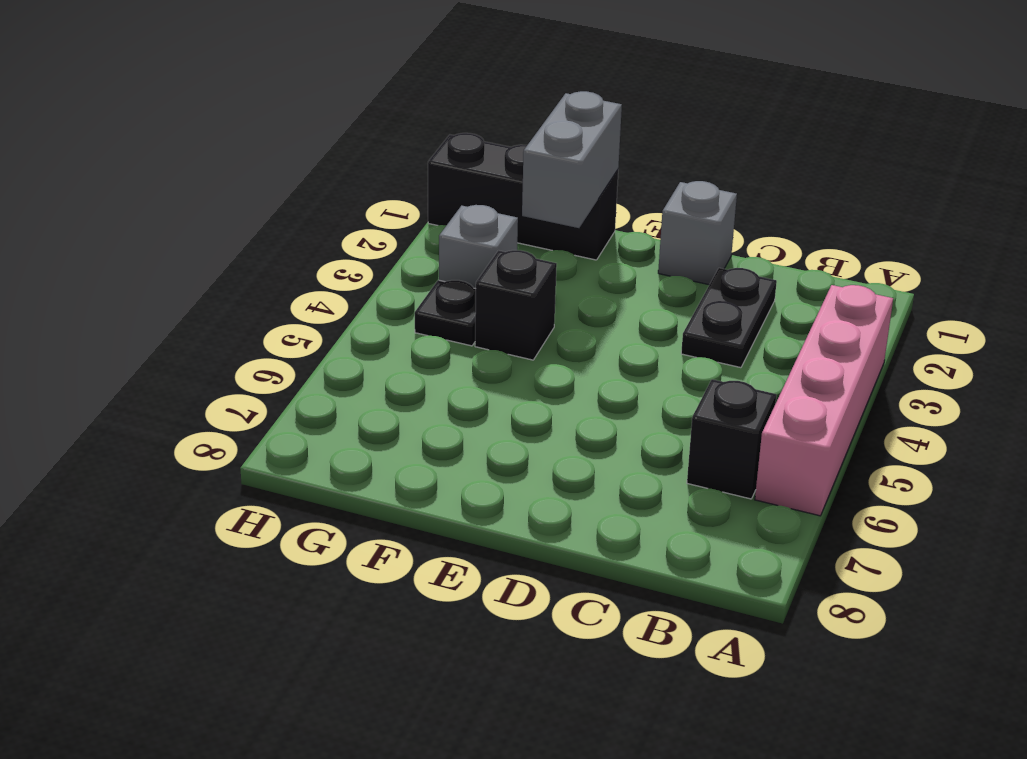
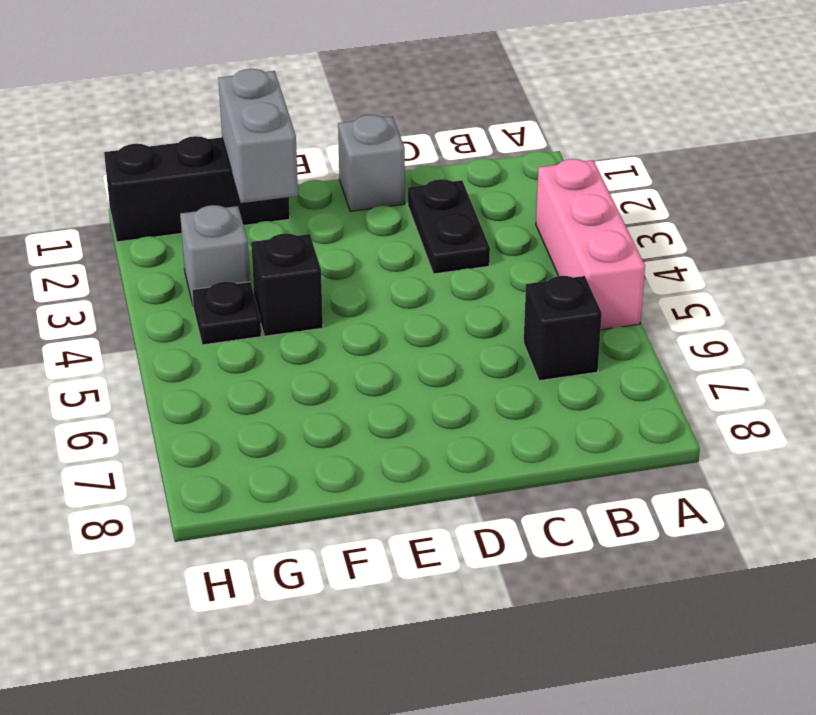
pink brick A3:A6 level 1 -> pink brick A3:A5 level 1

